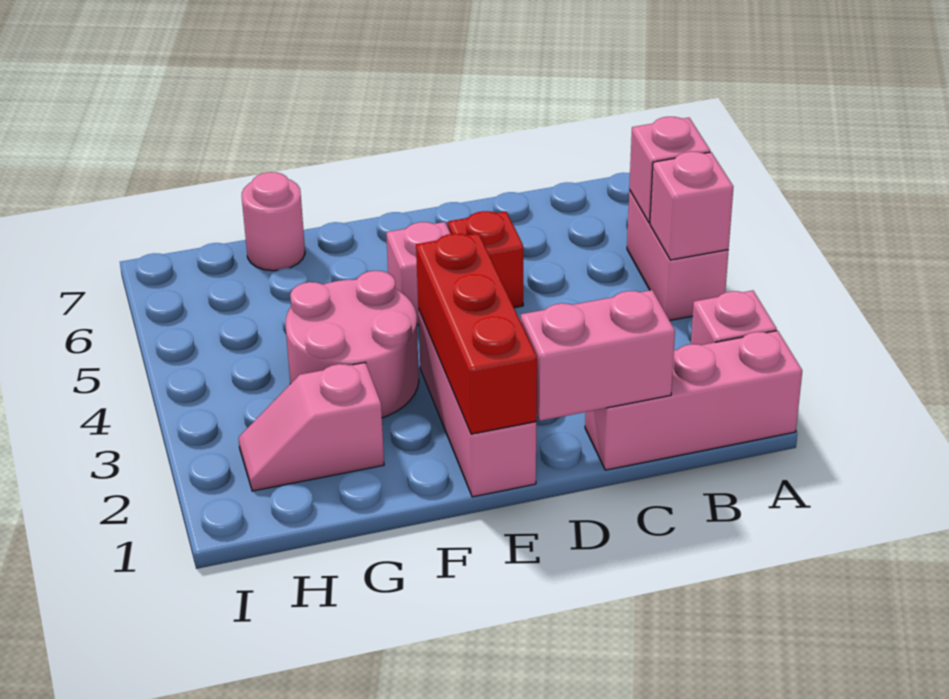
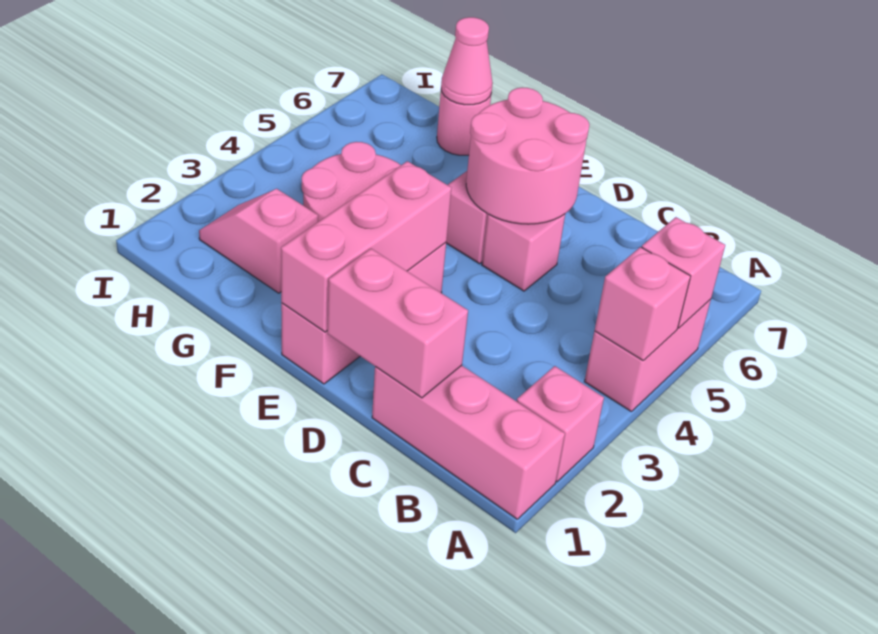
red brick D5 level 1 -> pink brick D5 level 1
none -> pink round brick D5:E6 level 2
red brick E1:E3 level 2 -> pink brick E1:E3 level 2
none -> pink cone G7 level 2

